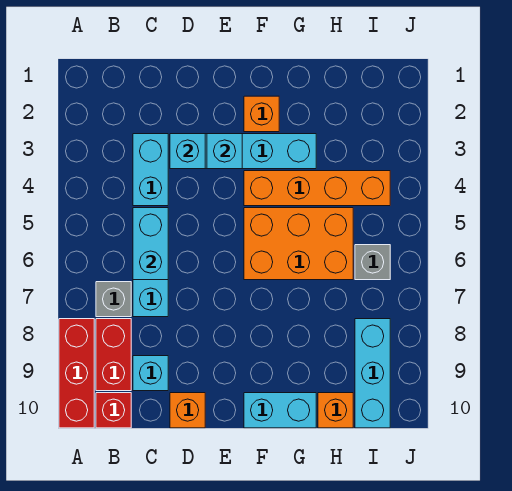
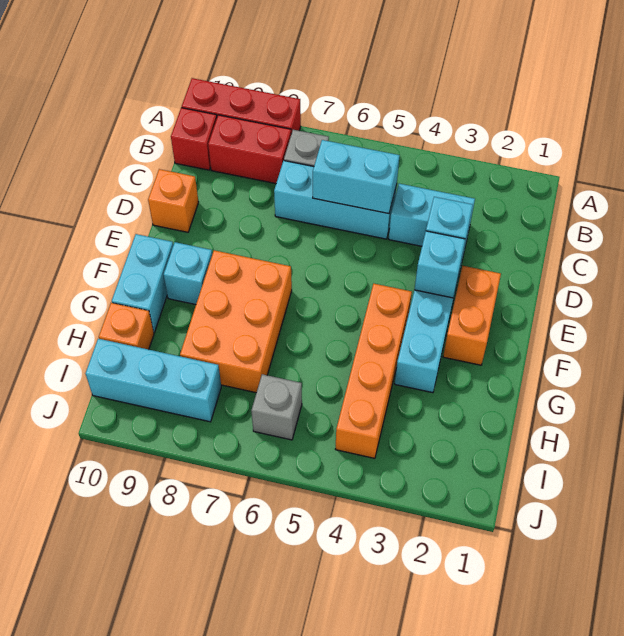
cyan brick C9 level 1 -> cyan brick F9 level 1
orange brick F2 level 1 -> orange brick E2:F2 level 1
orange brick F5:H6 level 1 -> orange brick F7:H8 level 1

